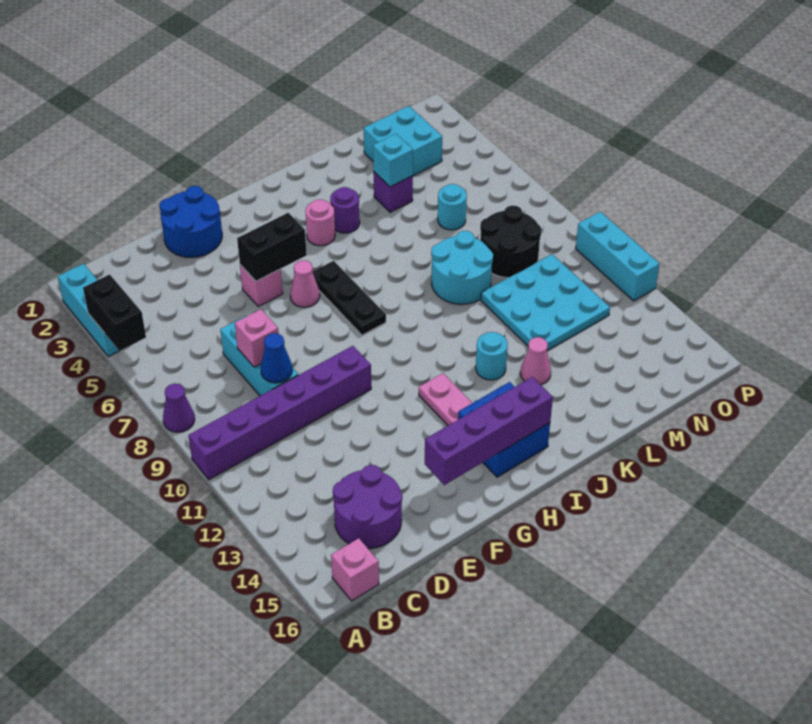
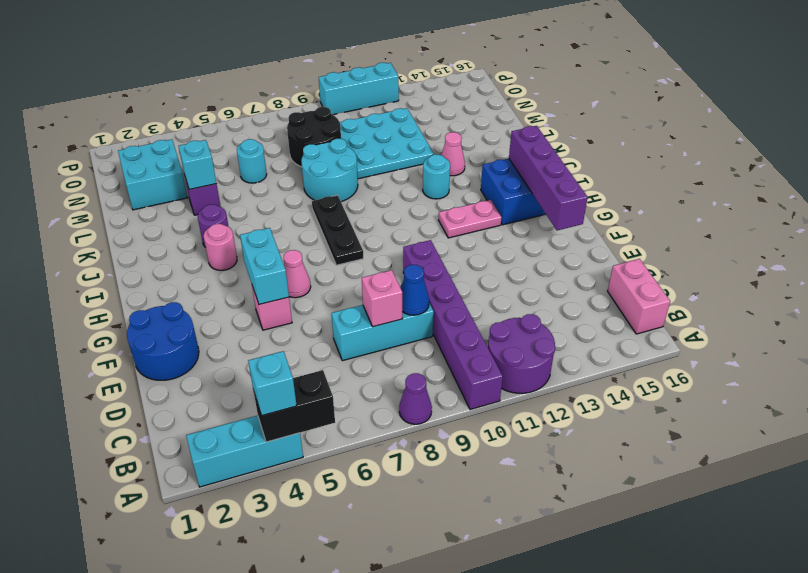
none -> cyan brick A4 level 3
pink brick B16 level 1 -> pink brick B16:C16 level 1
purple round brick C14:D15 level 1 -> purple round brick A11:B12 level 1
black brick F5:G5 level 2 -> cyan brick F5:G5 level 2
black plate H6:H8 level 1 -> black plate H8:J8 level 1

